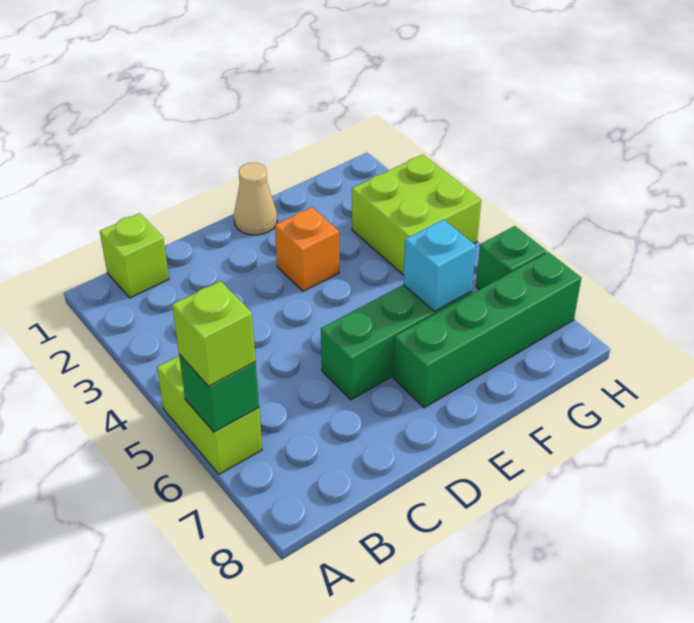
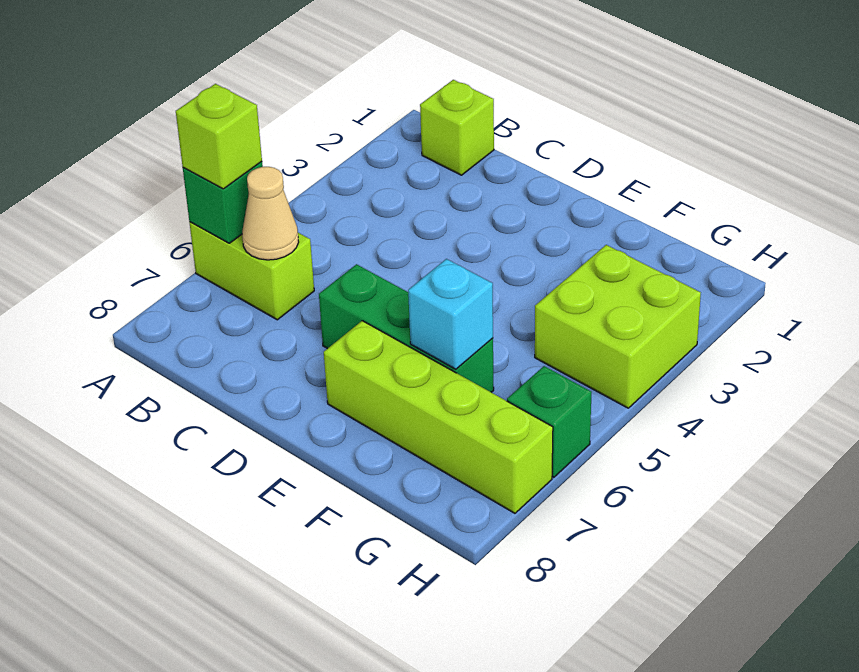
lime brick A5:A6 level 1 -> lime brick A6:B6 level 1
tan cone E1 level 1 -> tan cone B6 level 2
orange brick E3 level 1 -> none
green brick E7:H7 level 1 -> lime brick E7:H7 level 1

